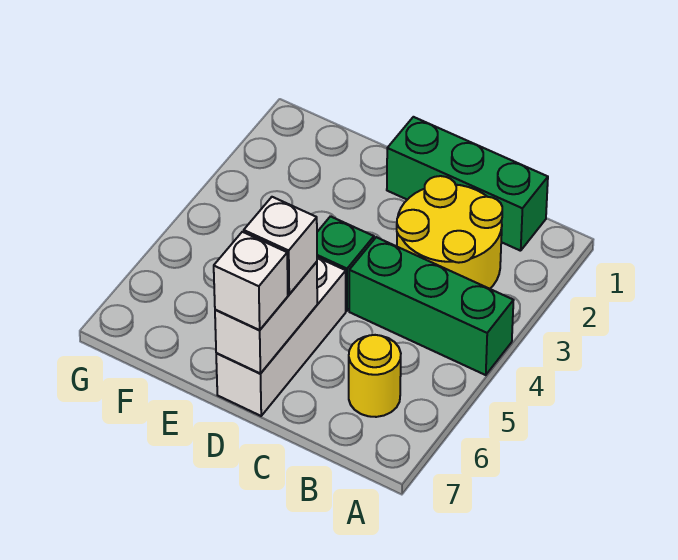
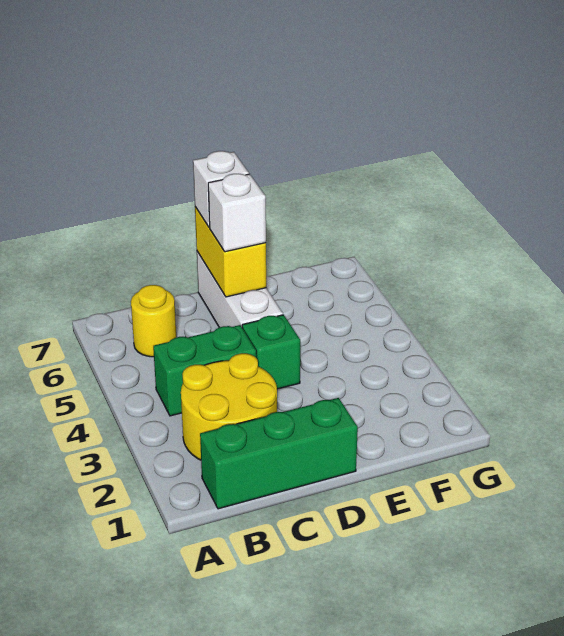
green brick A4:C4 level 1 -> green brick B4:C4 level 1
white brick D6:D7 level 2 -> yellow brick D6:D7 level 2

